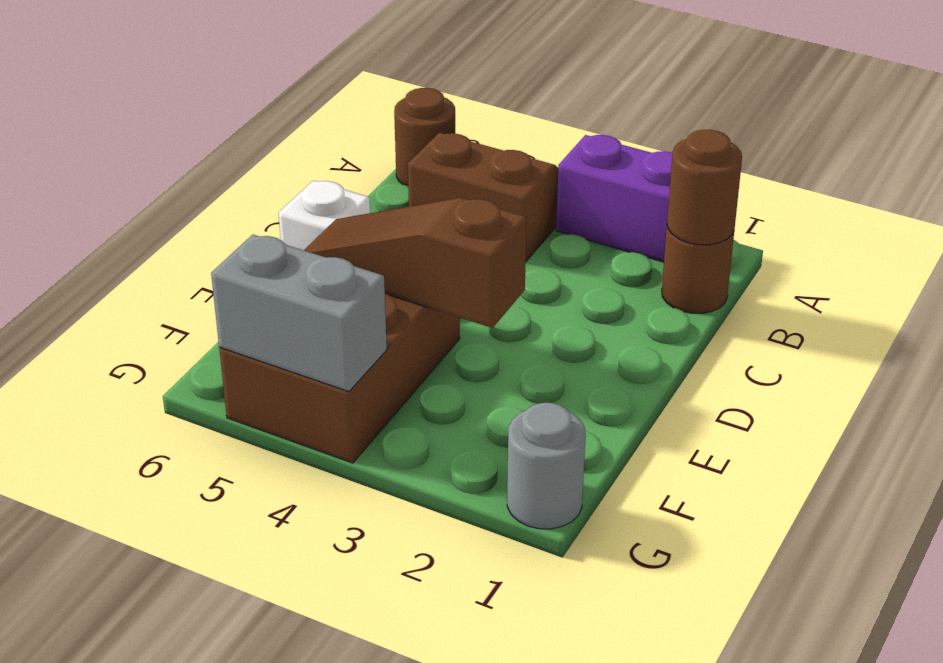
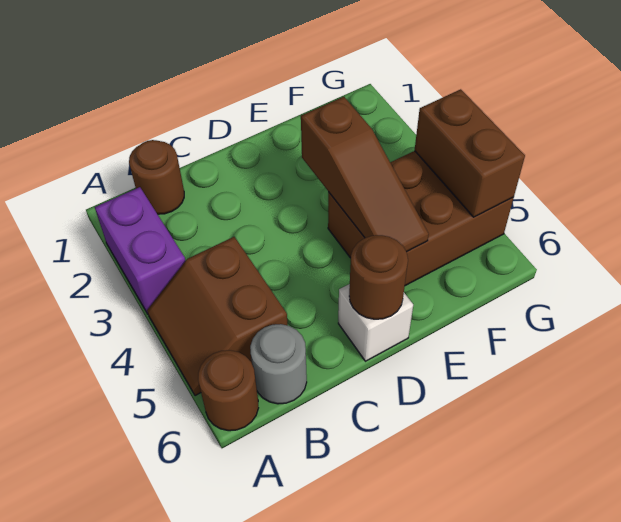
brown round brick B1 level 2 -> brown round brick D6 level 2
grey round brick G1 level 1 -> grey round brick B6 level 1
grey brick G4:G5 level 2 -> brown brick G4:G5 level 2

